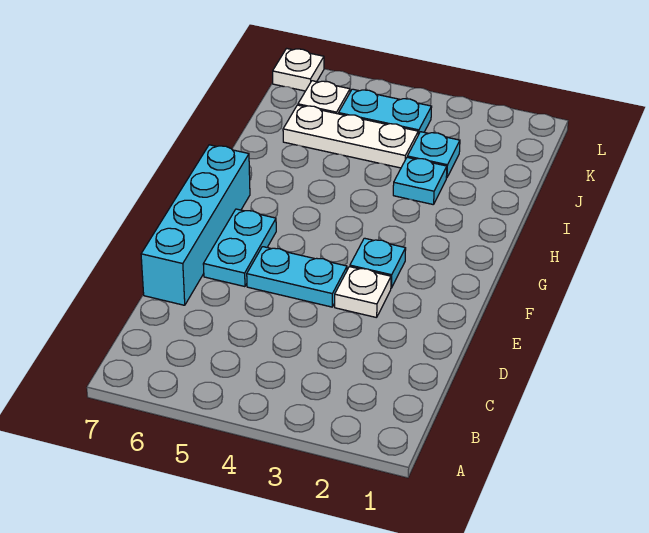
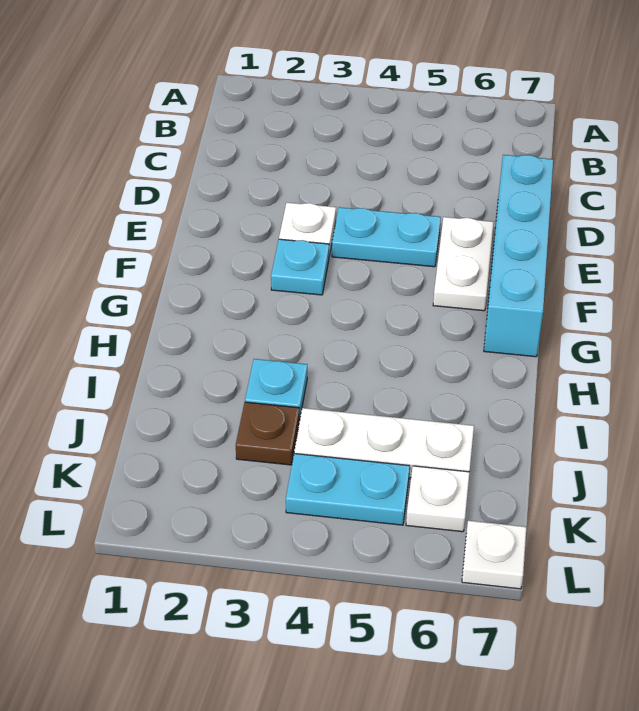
cyan plate E6:F6 level 1 -> white plate E6:F6 level 1
cyan plate J3 level 1 -> brown plate J3 level 1

